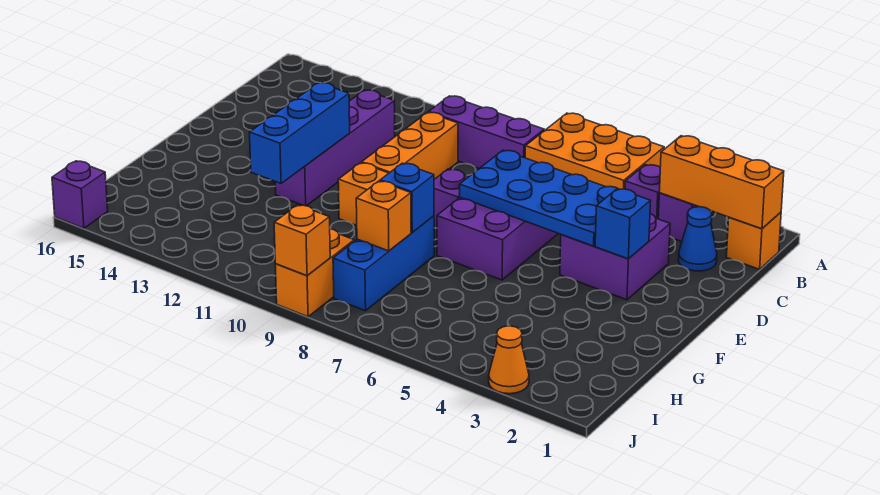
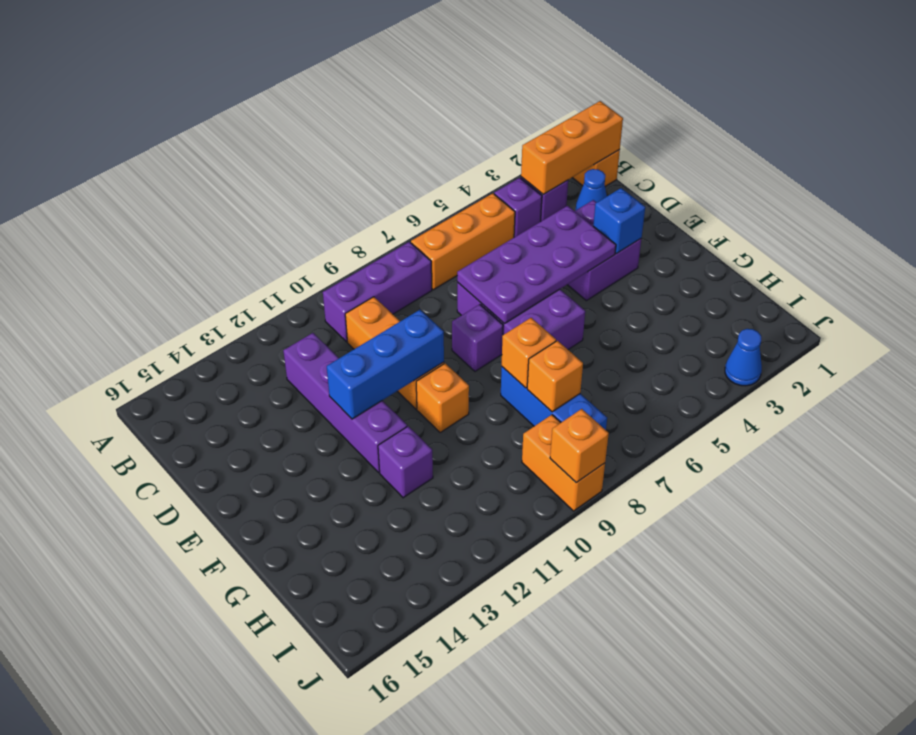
orange brick A5:B7 level 1 -> orange brick B5:B7 level 1
blue plate D4:E7 level 2 -> purple plate D4:E7 level 2
blue brick E12:G12 level 2 -> blue brick E10:E12 level 2
blue brick G8 level 2 -> orange brick G8 level 2
orange cone J3 level 1 -> blue cone J3 level 1
purple brick J16 level 1 -> purple brick G12 level 1

